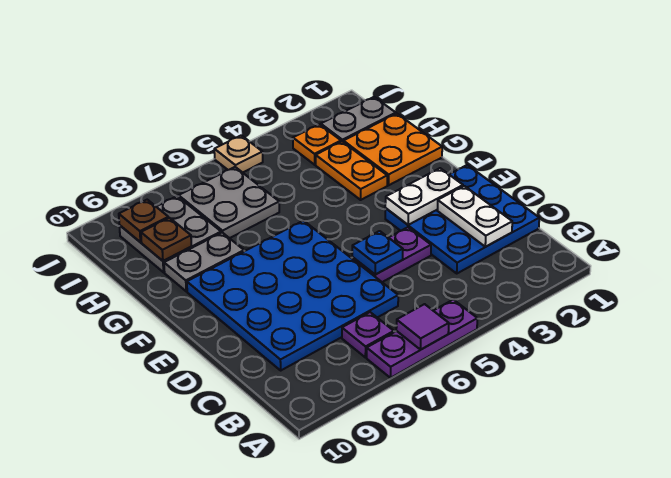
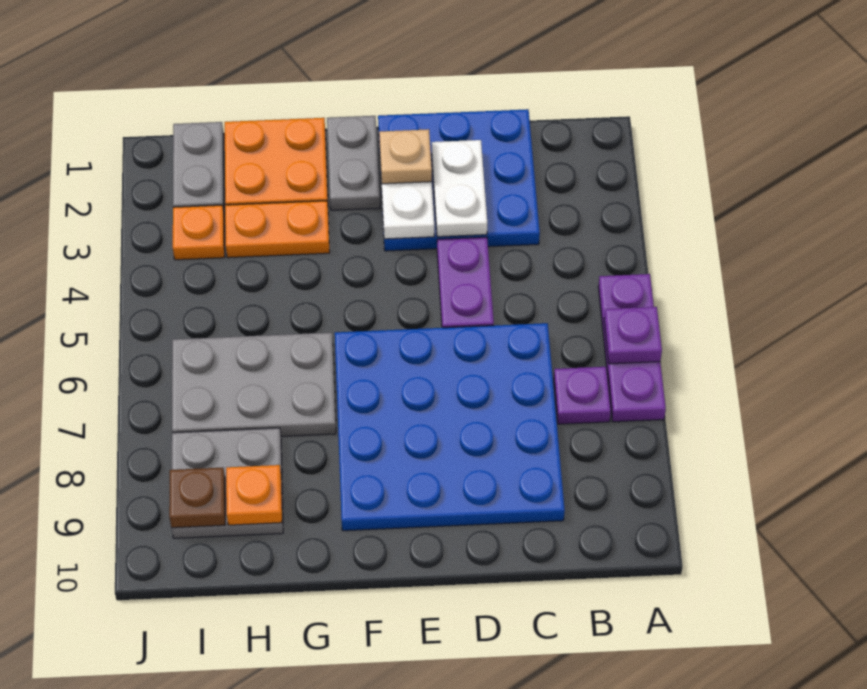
purple tile A6 level 2 -> purple plate A6 level 2
white plate C2:D2 level 2 -> white plate D2:D3 level 2
blue plate D5 level 2 -> none
grey plate G8:G9 level 1 -> grey plate F1:F2 level 1
grey plate H6:I7 level 1 -> grey plate G6:I7 level 1
brown plate H9 level 2 -> orange plate H9 level 2
tan plate J5 level 1 -> tan plate E2 level 3

